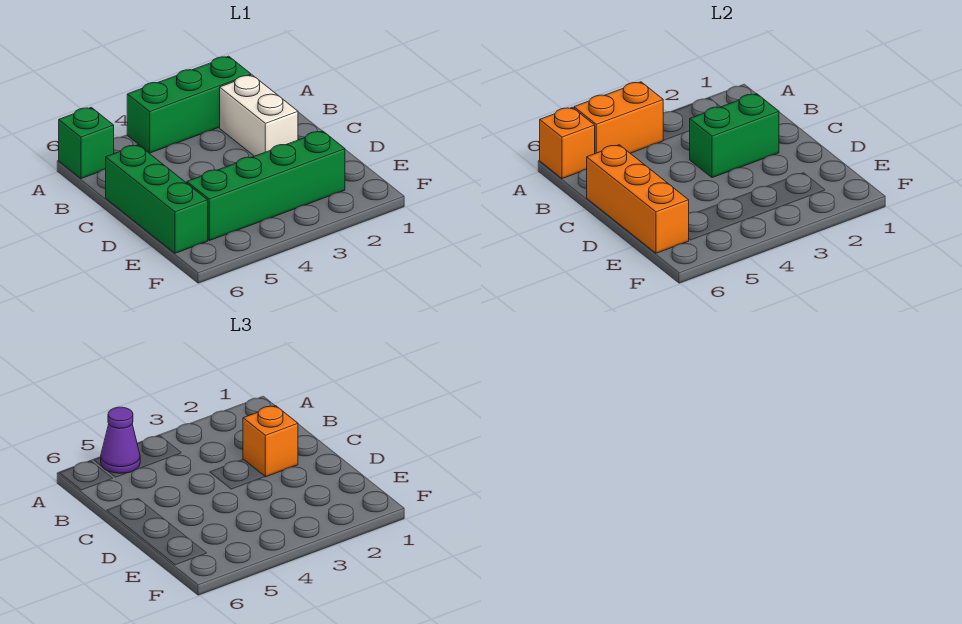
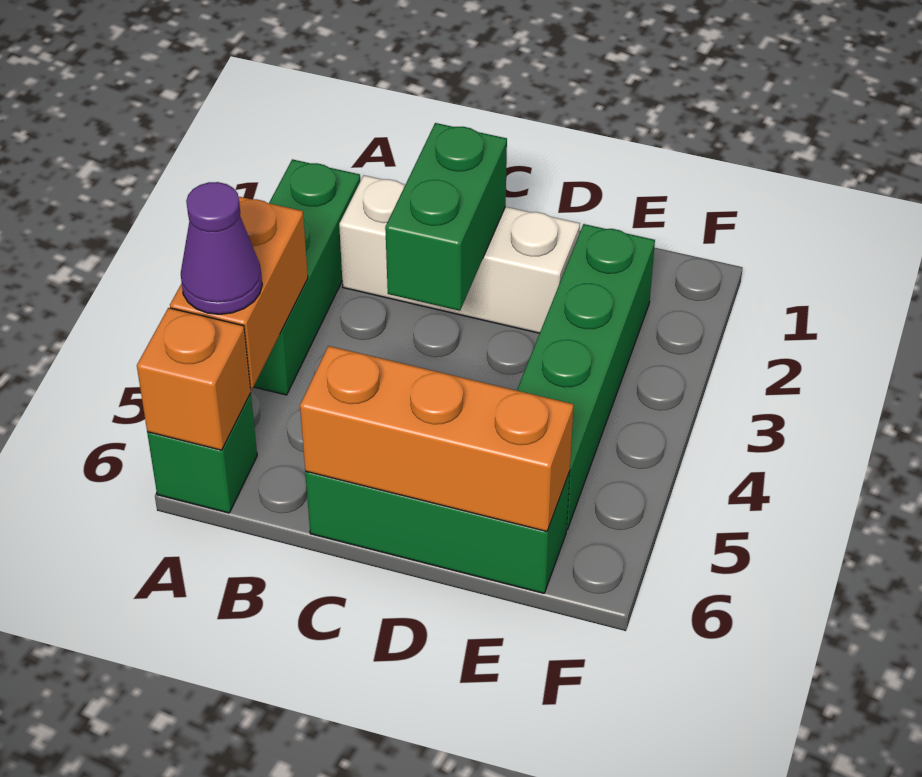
white brick B2:C2 level 1 -> white brick B2:D2 level 1
orange brick C2 level 3 -> none

